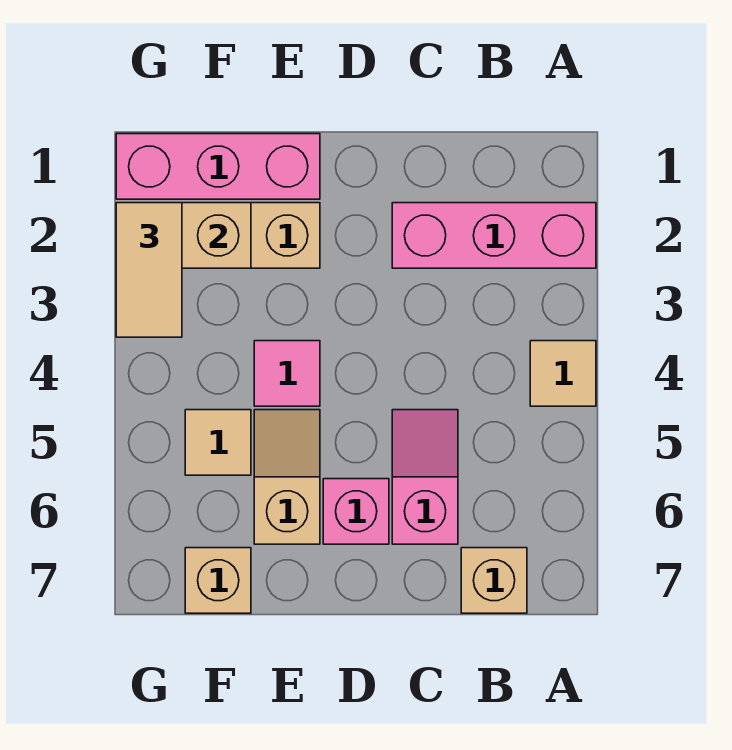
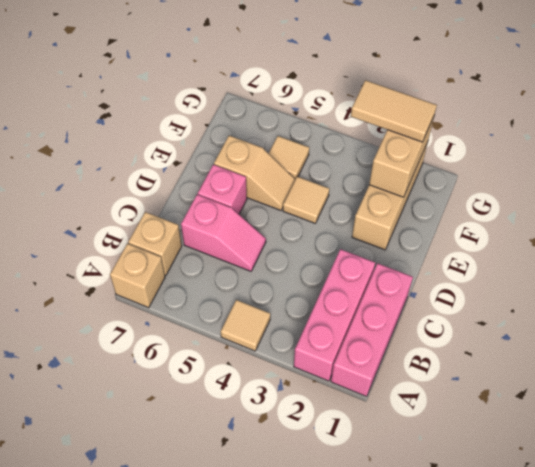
pink brick E1:G1 level 1 -> pink brick A1:C1 level 1
pink tile E4 level 1 -> tan tile E4 level 1
tan brick F7 level 1 -> tan brick A7 level 1

